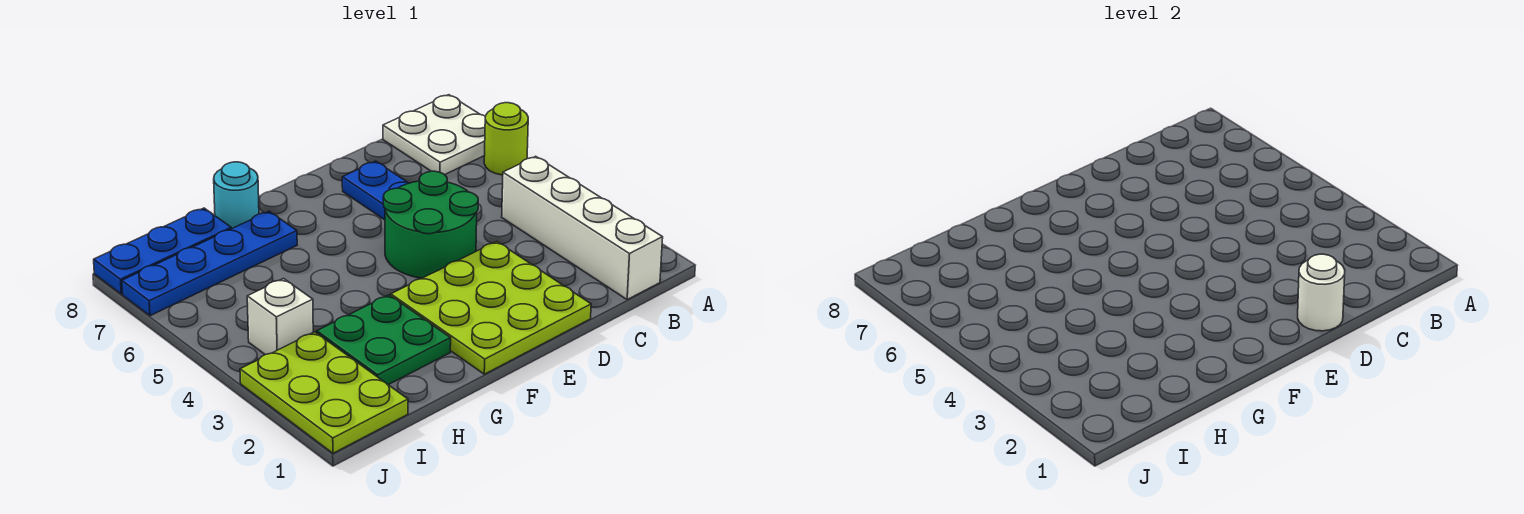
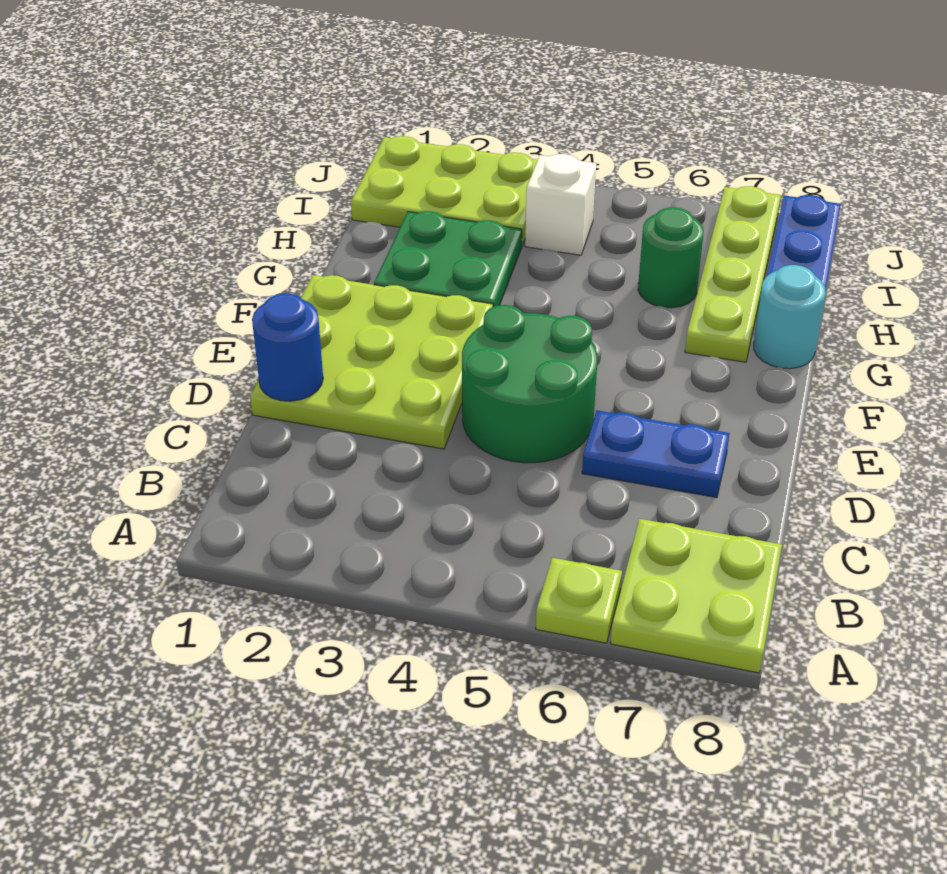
lime round brick A6 level 1 -> lime plate A6 level 1
white plate A7:B8 level 1 -> lime plate A7:B8 level 1
white brick B1:B4 level 1 -> none
white round brick D1 level 2 -> blue round brick D1 level 2
blue plate G7:J7 level 1 -> lime plate G7:J7 level 1
none -> green round brick H6 level 1

